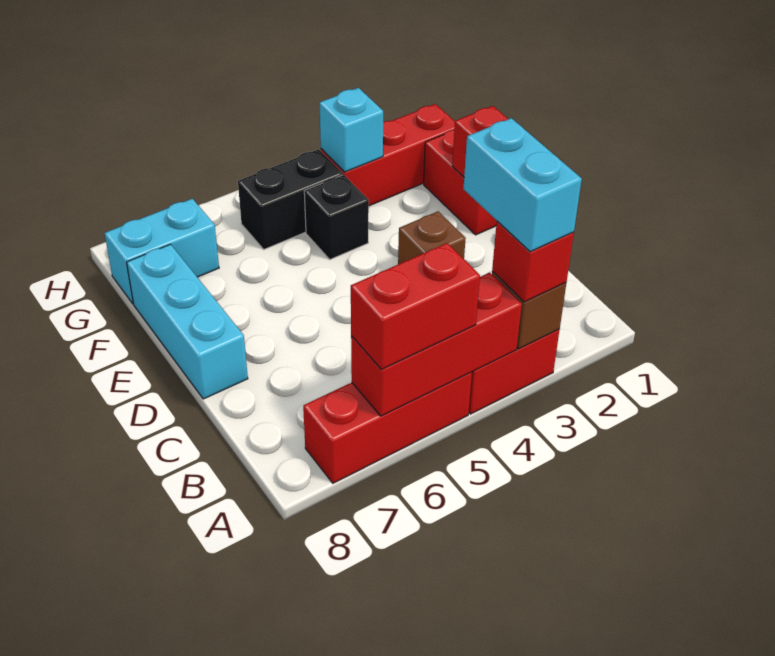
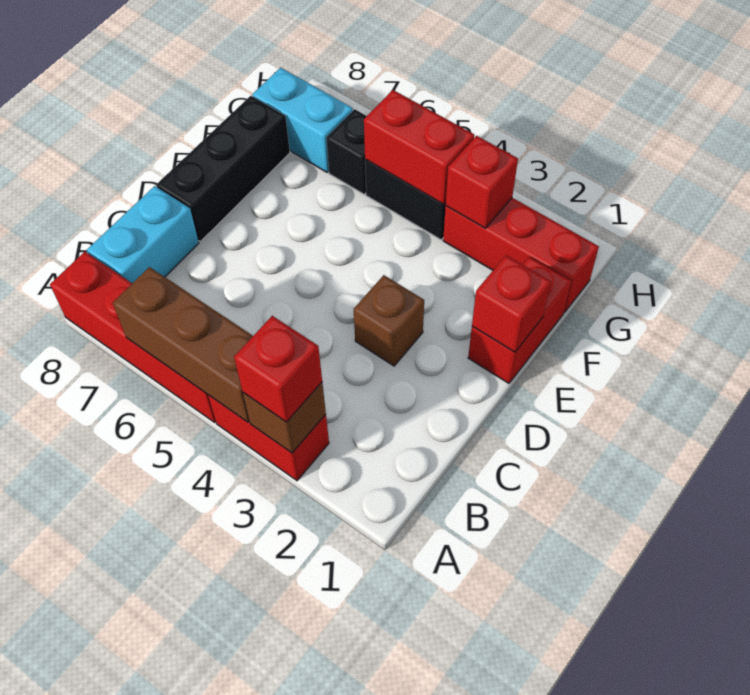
cyan brick A3:B3 level 4 -> cyan brick B8:C8 level 1
red brick A4:A6 level 2 -> brown brick A4:A6 level 2
red brick A5:A7 level 1 -> red brick A5:A8 level 1
red brick A5:A6 level 3 -> red brick G4:G5 level 2
cyan brick D8:F8 level 1 -> black brick D8:F8 level 1
black brick F4 level 1 -> black brick G6 level 1
cyan brick G3 level 2 -> red brick G3 level 2

